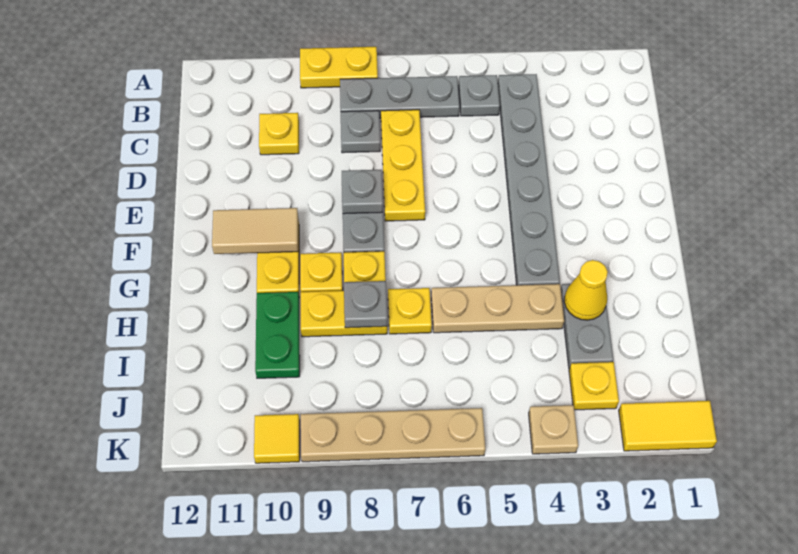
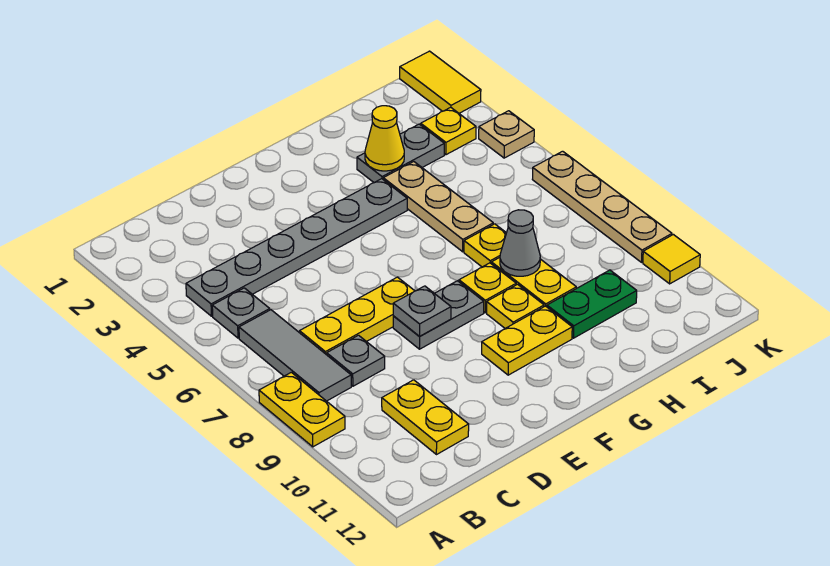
grey plate B6:B8 level 1 -> grey tile B6:B8 level 1
yellow plate C10 level 1 -> yellow plate C10:C11 level 1
tan tile F10:F11 level 2 -> none
grey plate H8 level 2 -> grey cone H8 level 2

